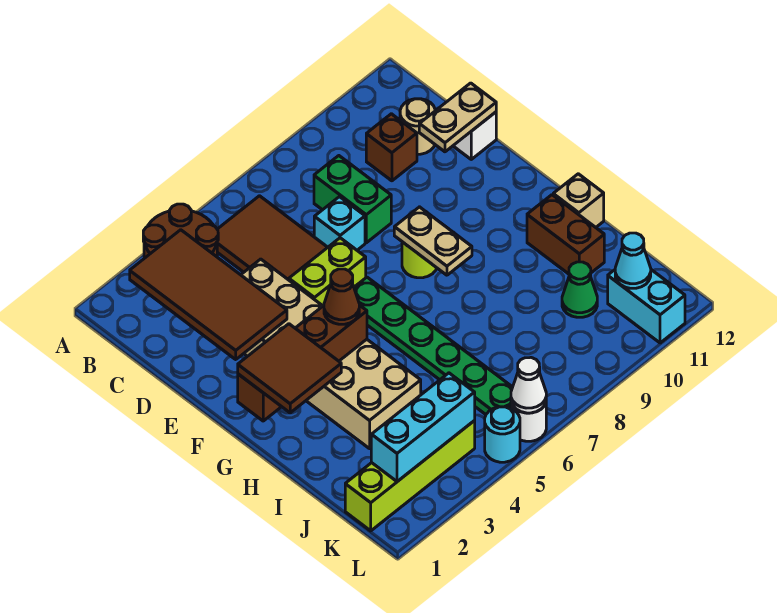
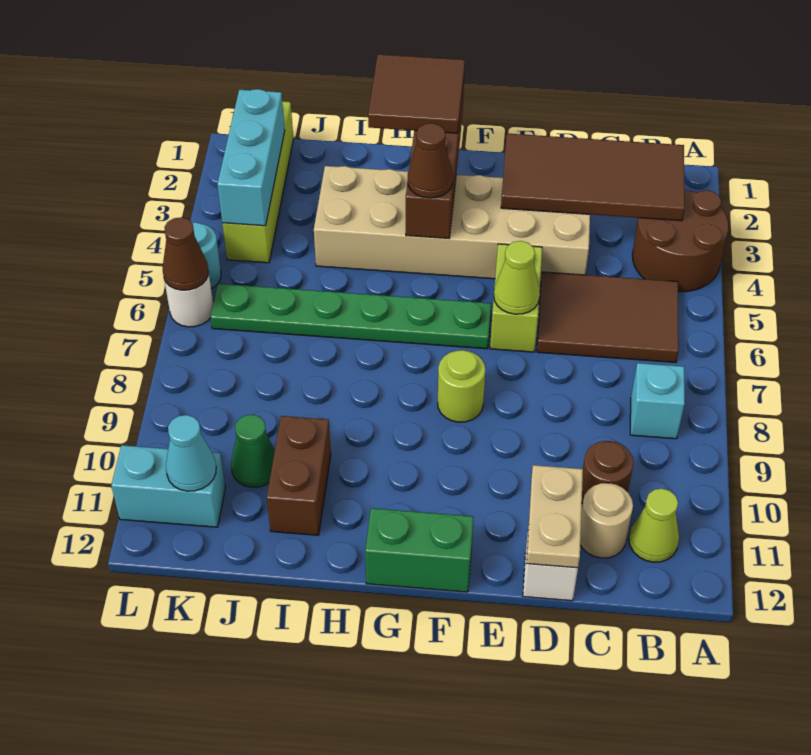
none -> lime cone B11 level 1
green brick C8:D8 level 1 -> green brick F12:G12 level 1
brown brick C10 level 1 -> brown round brick C10 level 1
cyan brick D7 level 1 -> cyan brick B8 level 1
none -> lime cone E6 level 2
tan plate F8:G8 level 2 -> none
brown brick H11:I11 level 1 -> brown brick I10:I11 level 1
tan brick H12 level 1 -> none
white cone L6 level 2 -> brown cone L6 level 2

